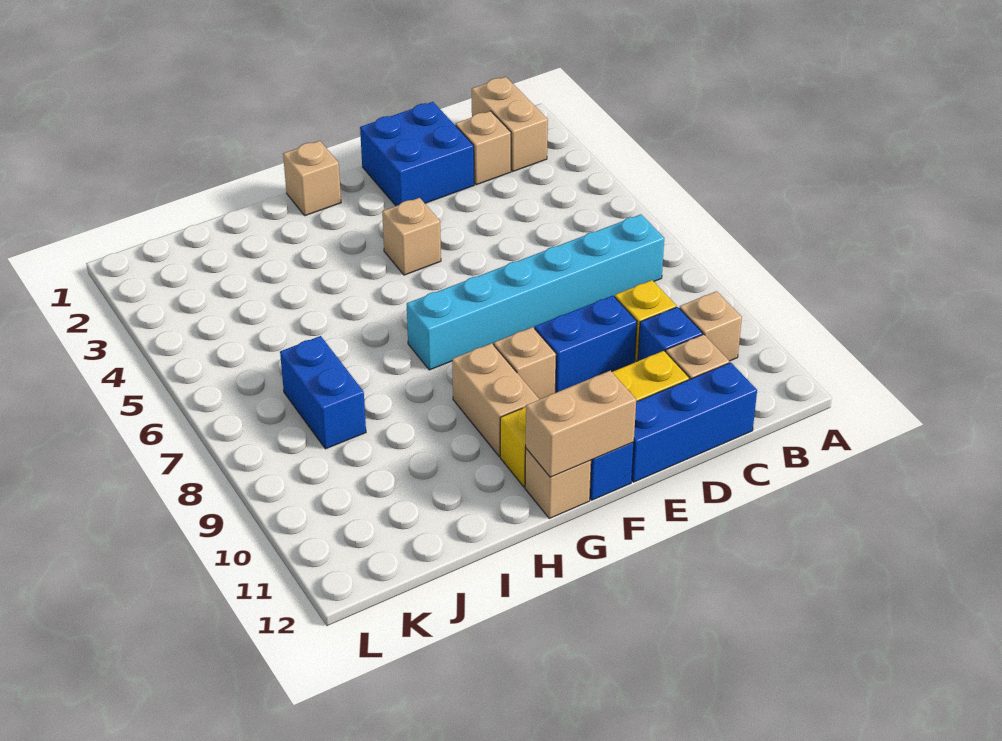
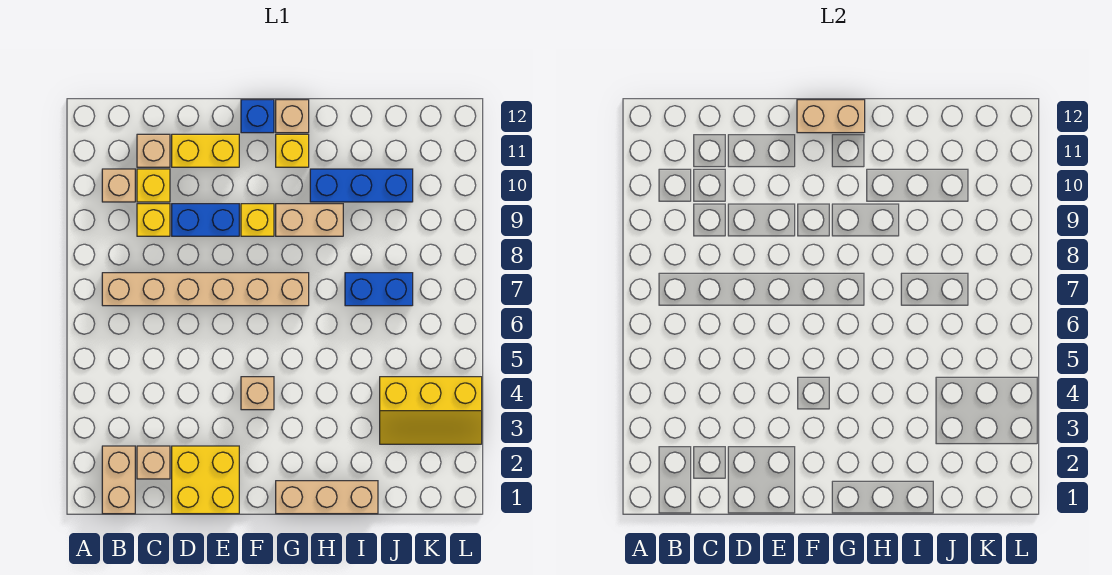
cyan brick B7:G7 level 1 -> tan brick B7:G7 level 1
blue brick C10 level 1 -> yellow brick C10 level 1
blue brick C12:E12 level 1 -> blue brick H10:J10 level 1
blue brick D1:E2 level 1 -> yellow brick D1:E2 level 1
tan brick F9 level 1 -> yellow brick F9 level 1
tan brick G1 level 1 -> tan brick G1:I1 level 1
tan brick G9:G10 level 1 -> tan brick G9:H9 level 1
none -> yellow slope J3:L4 level 1 top 4
blue brick J7:J8 level 1 -> blue brick I7:J7 level 1

